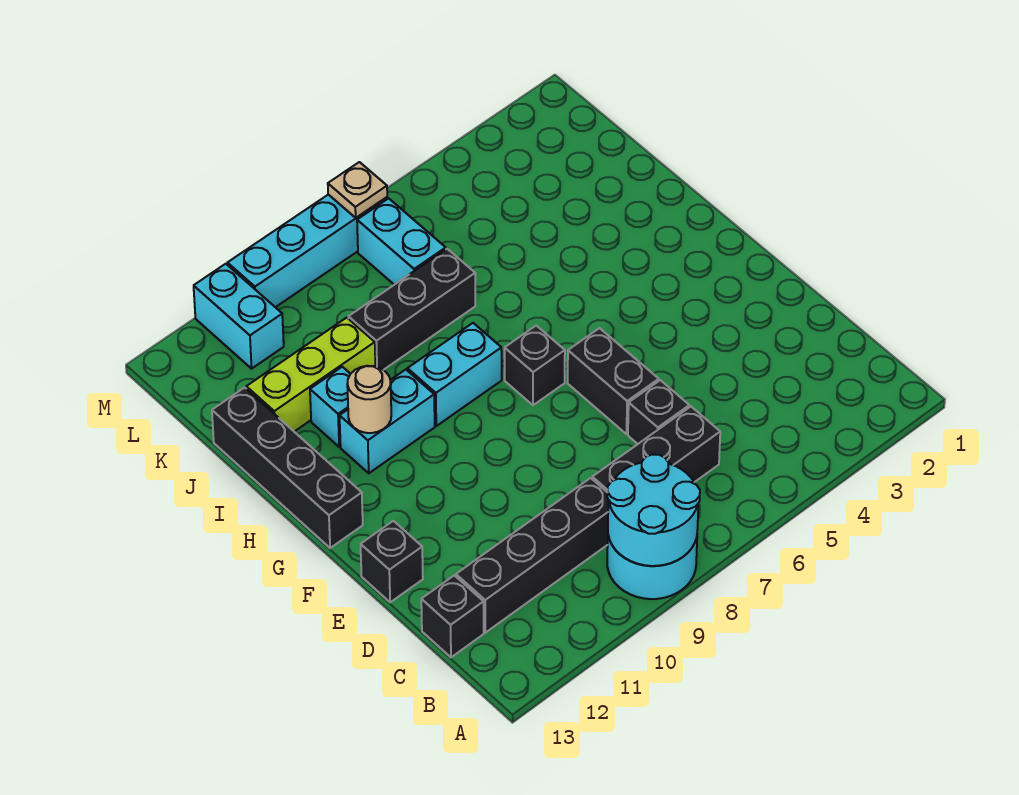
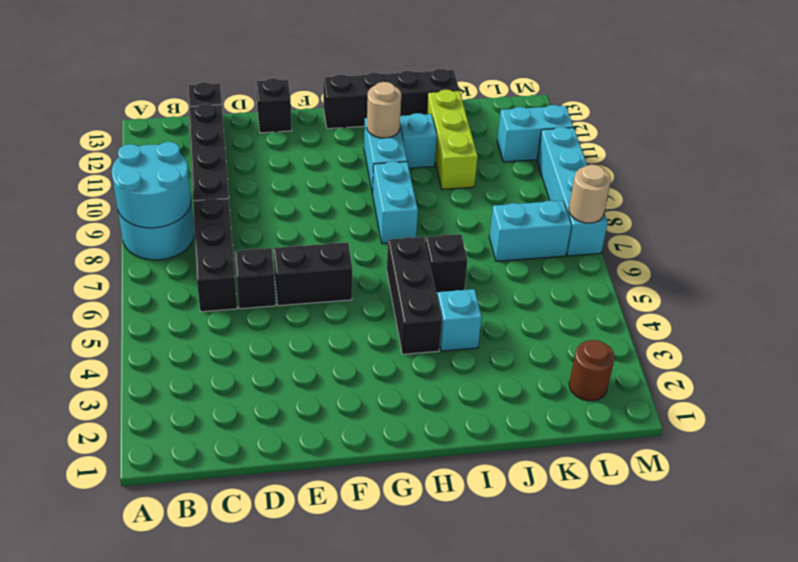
black brick G7 level 1 -> black brick I6 level 1
none -> cyan brick I4 level 1
black brick J7:J9 level 1 -> black brick H4:H6 level 1
none -> brown round brick L2 level 1
tan plate M7 level 2 -> tan round brick M7 level 2

